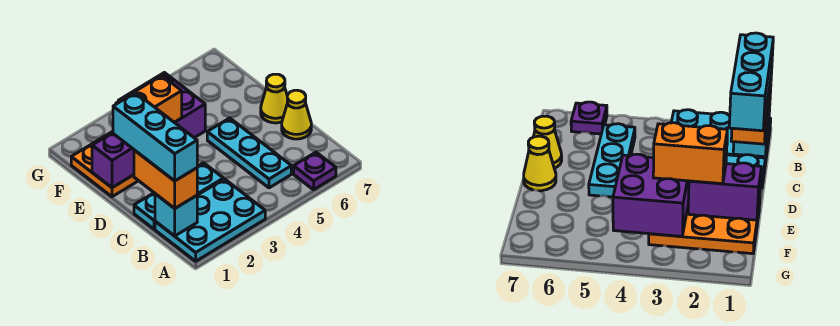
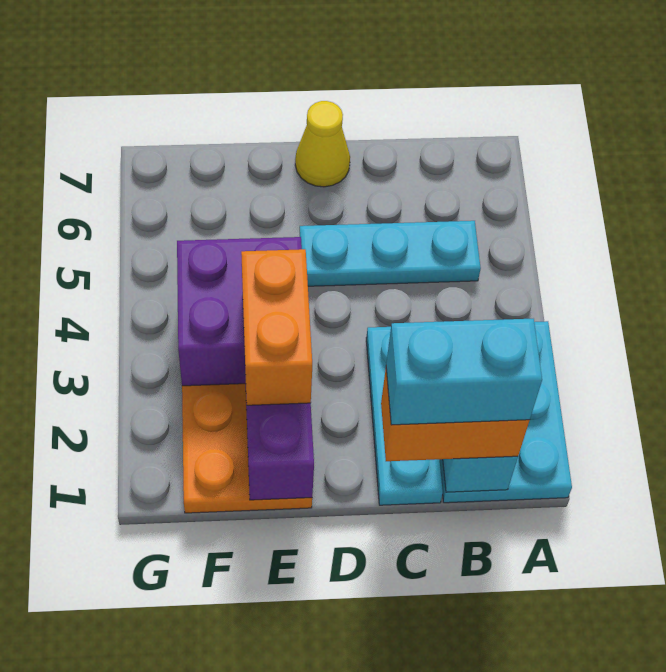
purple plate A6 level 1 -> none
cyan brick B1:D1 level 4 -> cyan brick B1:C1 level 4
yellow cone C7 level 1 -> none

